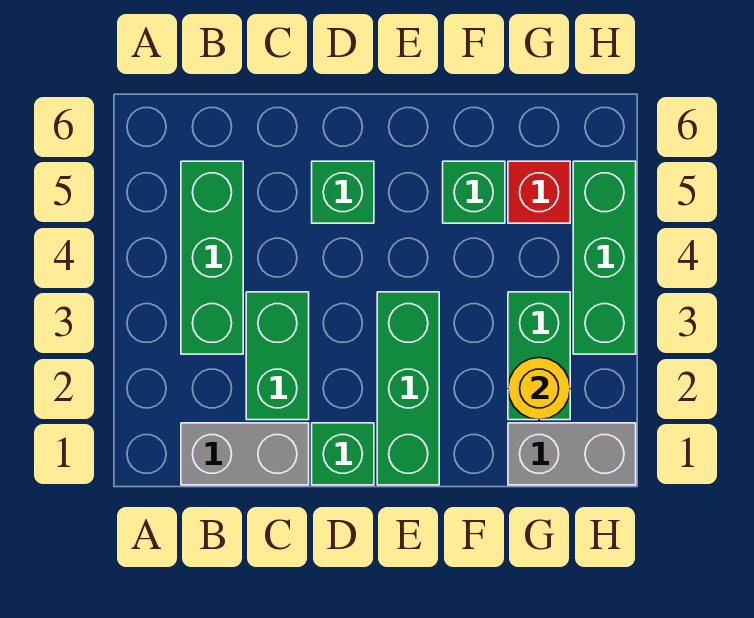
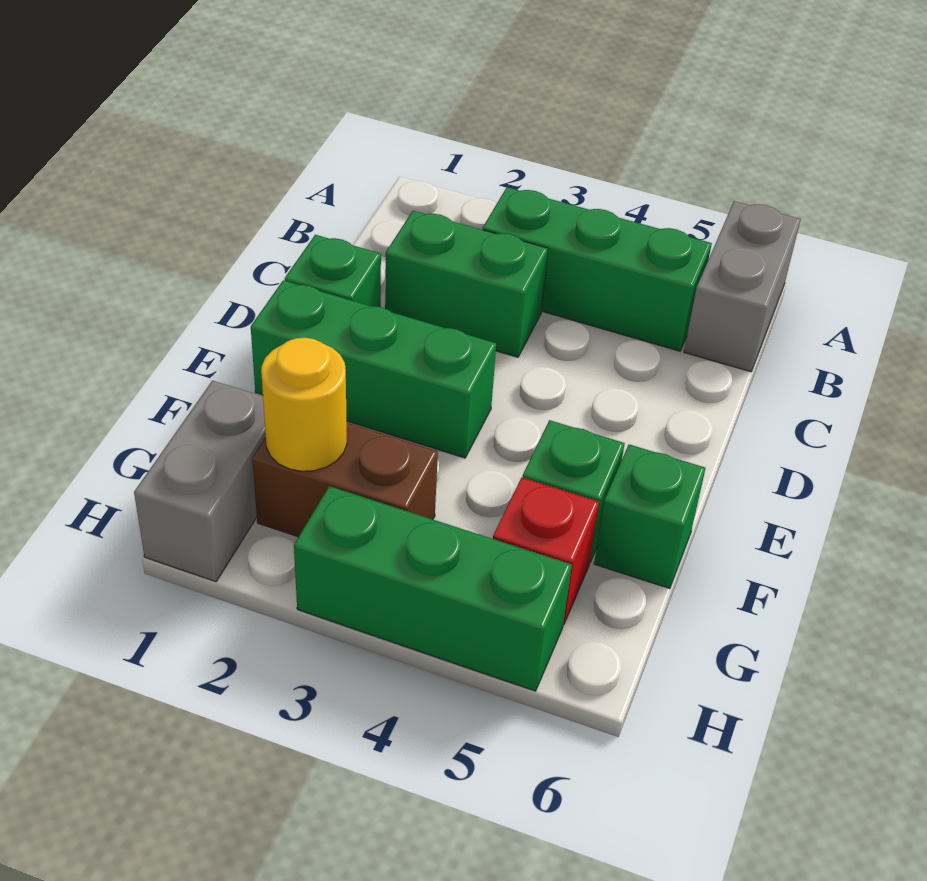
grey brick B1:C1 level 1 -> grey brick A6:B6 level 1
green brick D5 level 1 -> green brick F6 level 1
green brick G2:G3 level 1 -> brown brick G2:G3 level 1

